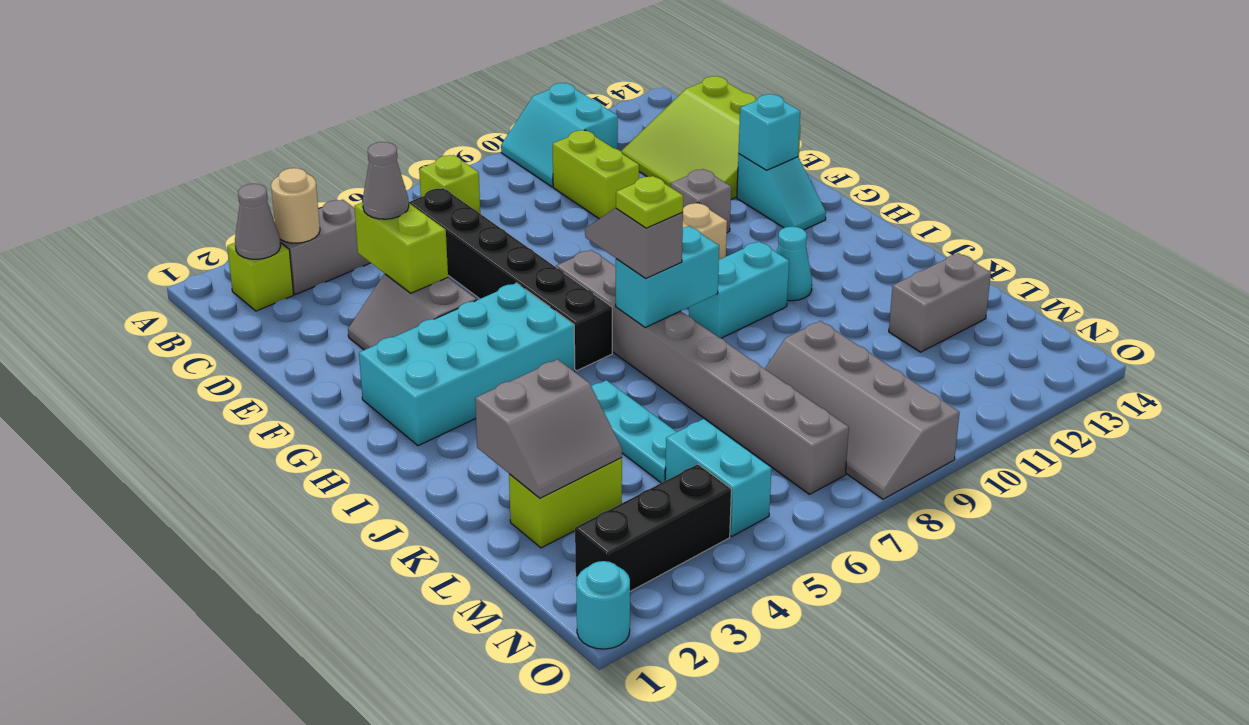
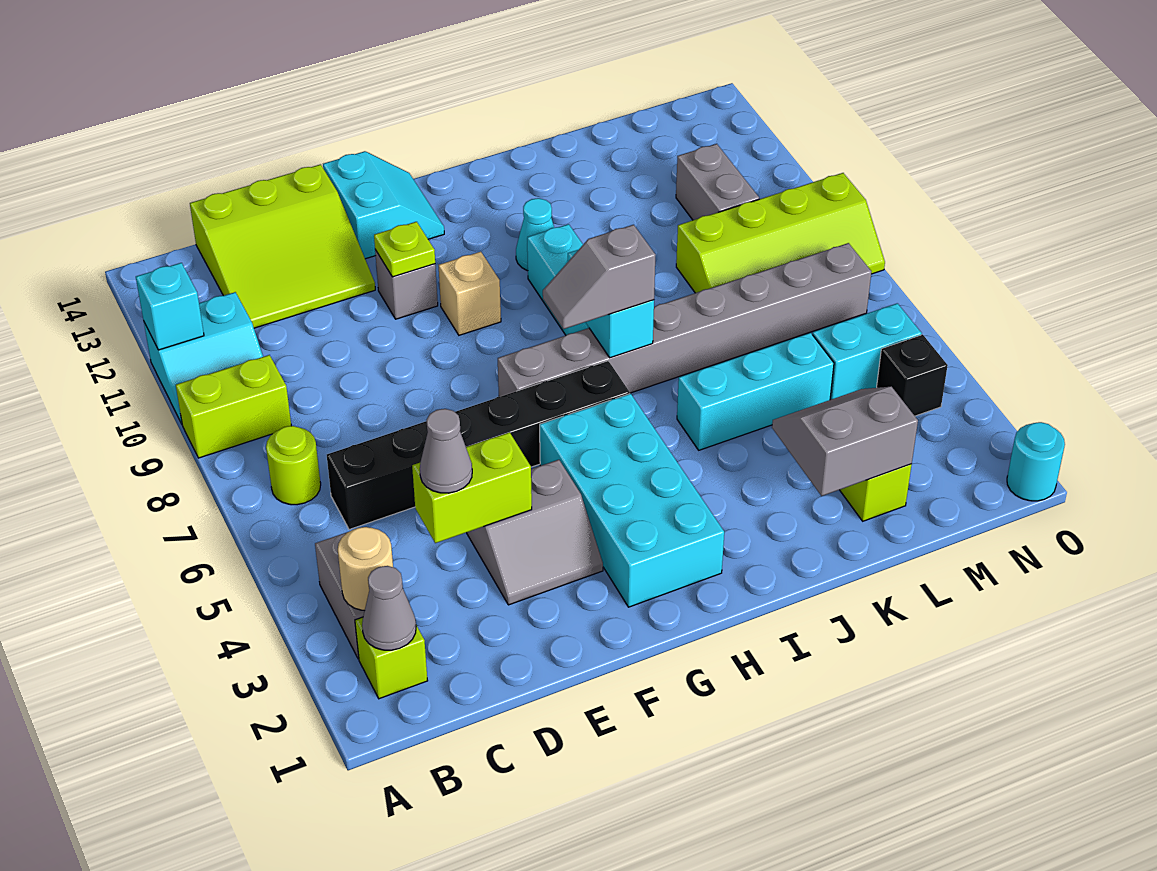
lime brick B7 level 1 -> lime round brick B7 level 1
lime brick C10:D10 level 1 -> lime brick A9:B9 level 1
cyan slope F13:G13 level 1 top F -> cyan slope F13:G14 level 1 top F
cyan brick F13 level 2 -> cyan brick A11 level 2
lime plate I7 level 4 -> lime plate F11 level 2
cyan plate J5:L5 level 1 -> cyan brick J5:L5 level 1
grey slope K2:L3 level 2 top K -> grey slope K2:L3 level 2 top 2
grey slope L8:O9 level 1 top 9 -> lime slope L8:O9 level 1 top 9
grey brick L12:L13 level 1 -> grey brick M10:M11 level 1
black brick N2:N4 level 1 -> black brick N4 level 1

